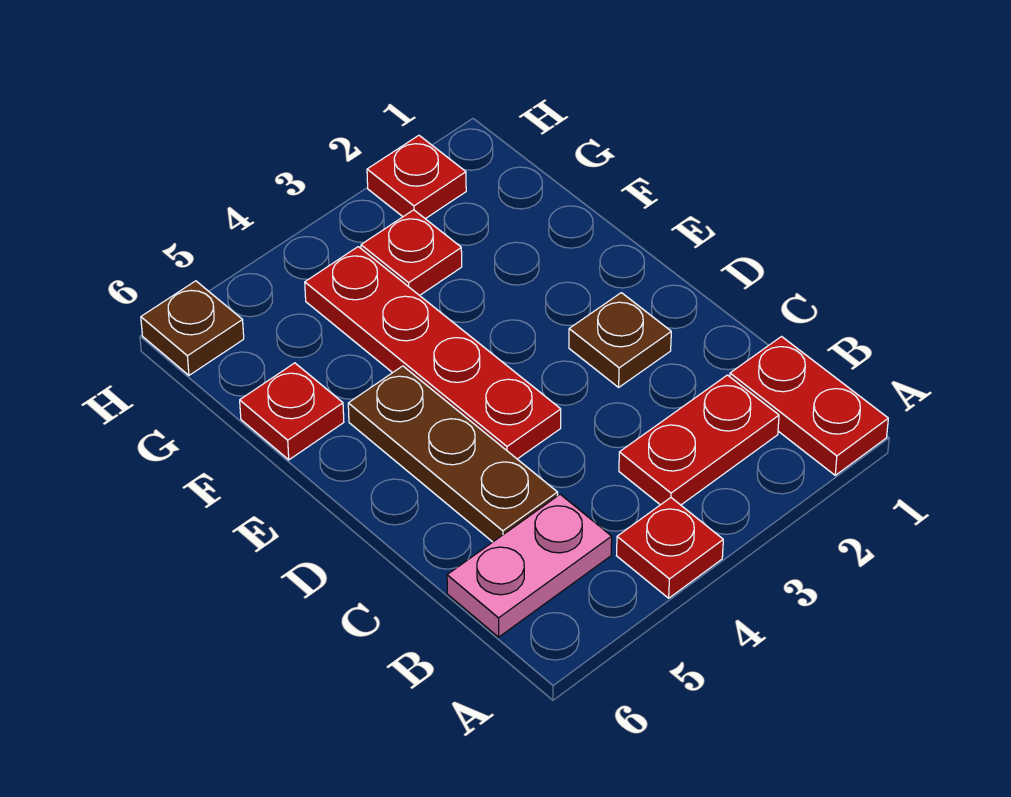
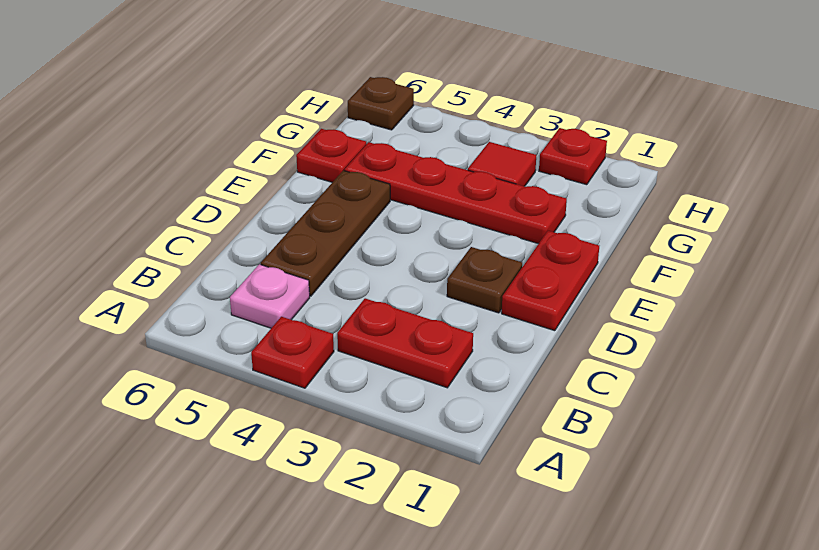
red plate A1:B1 level 1 -> red plate D1:E1 level 1
pink plate B5:B6 level 1 -> pink plate B5 level 1
red plate D4:G4 level 1 -> red plate F2:F5 level 1
red plate G3 level 1 -> red tile G3 level 1

